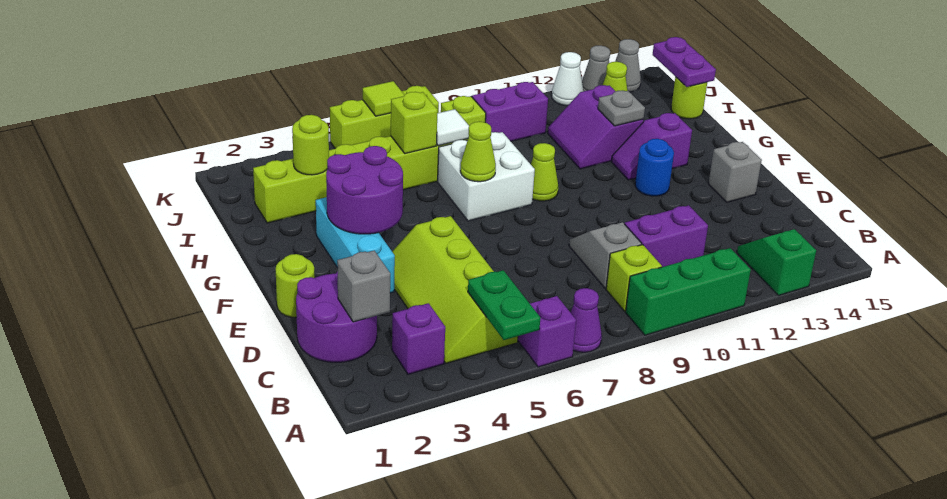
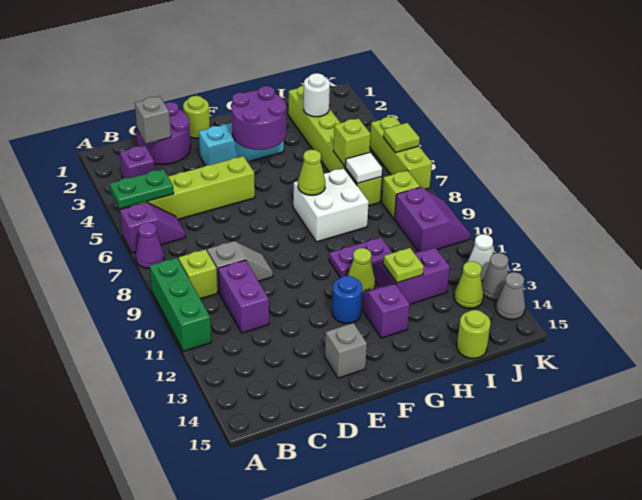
green slope A13:B13 level 1 top A -> none
lime cone G9 level 1 -> lime cone G11 level 1
grey plate H12 level 2 -> lime plate H12 level 2
lime round brick I3 level 2 -> white round brick I3 level 2
purple plate I15:J15 level 2 -> purple plate G10:H10 level 1

